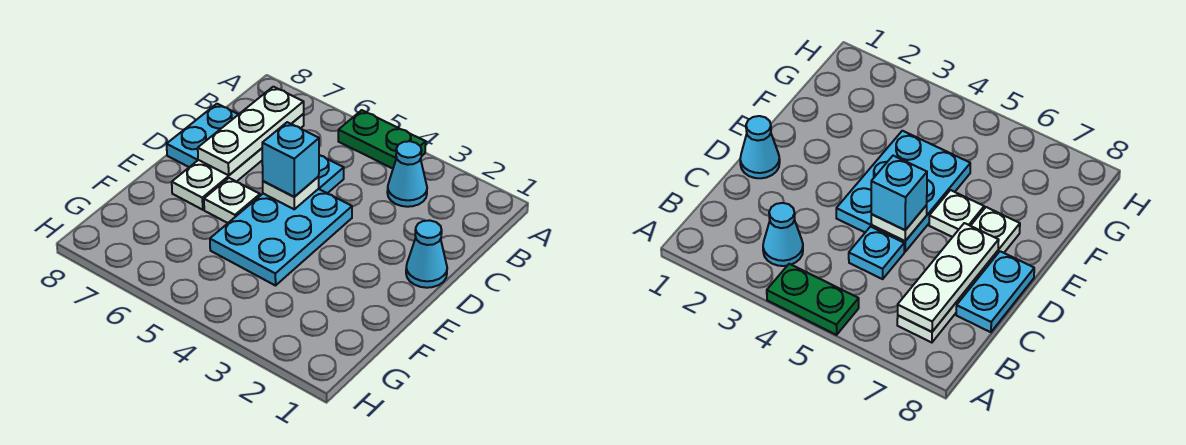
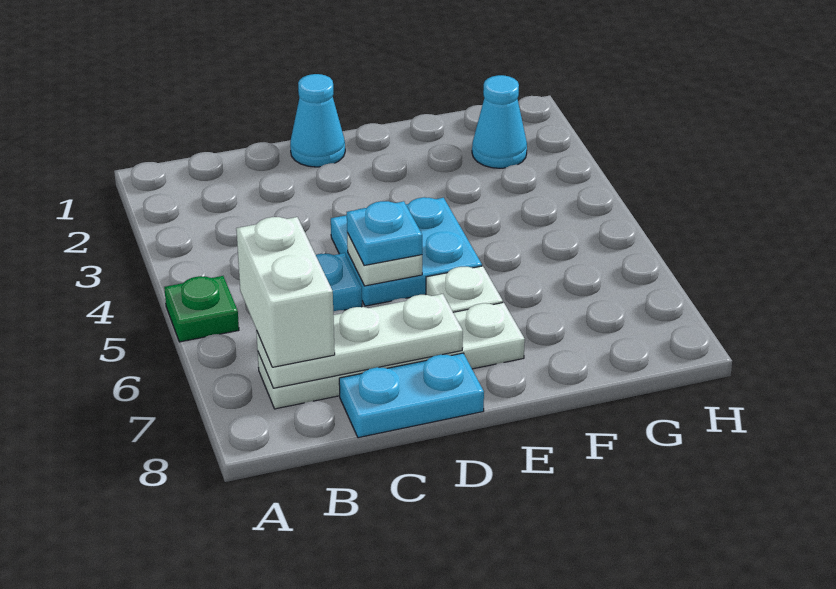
green plate A4:A5 level 1 -> green plate A5 level 1
cyan cone B3 level 1 -> cyan cone G2 level 1
none -> white brick B6:B7 level 3
cyan plate D4:F5 level 1 -> cyan plate D4:E5 level 1
cyan brick D5 level 3 -> cyan plate D5 level 3

